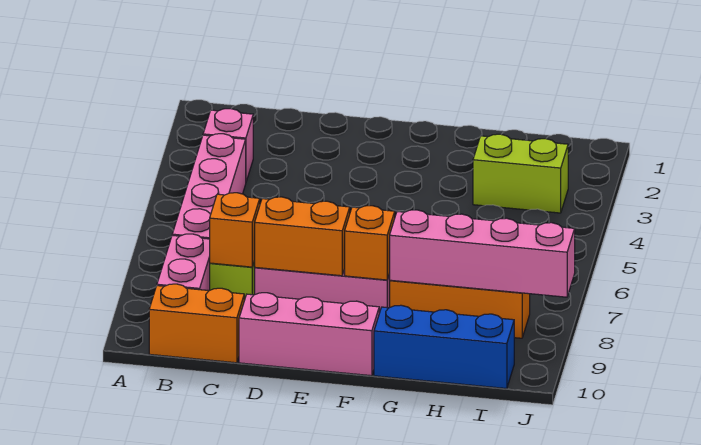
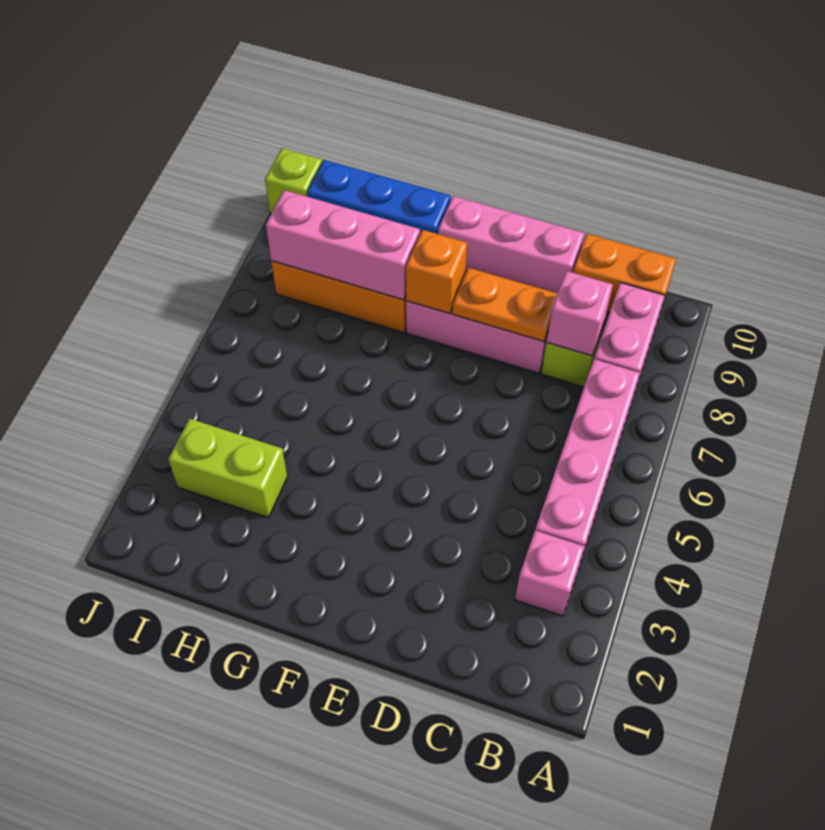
orange brick C8 level 2 -> pink brick C8 level 2
orange brick D8:E8 level 2 -> orange plate D8:E8 level 2
pink brick G8:J8 level 2 -> pink brick G8:I8 level 2
none -> lime brick J10 level 1

